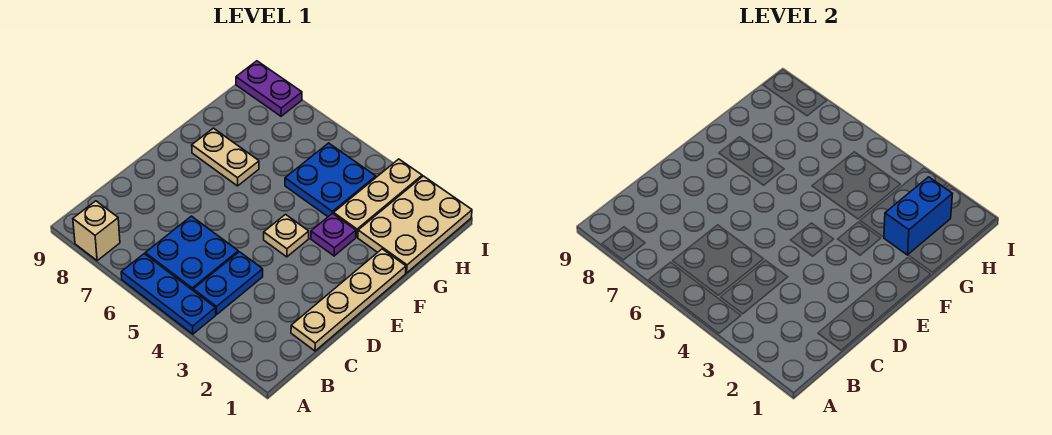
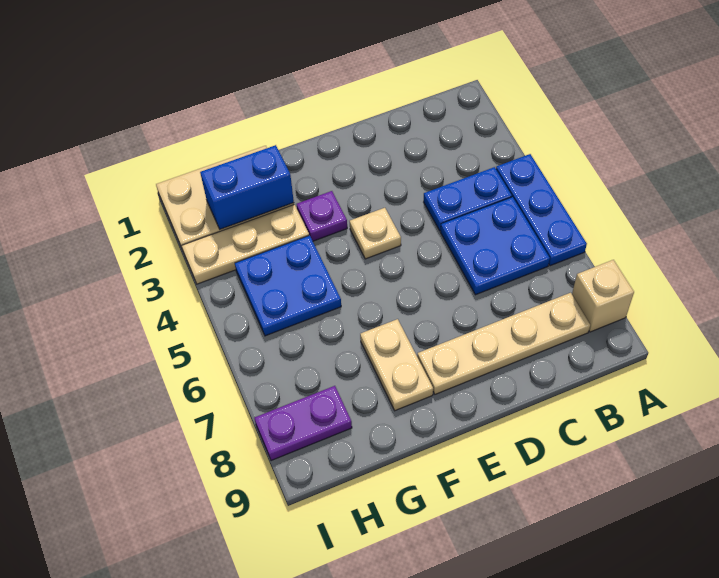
tan plate C1:F1 level 1 -> tan plate B8:E8 level 1
purple plate I8:I9 level 1 -> purple plate H8:I8 level 1

